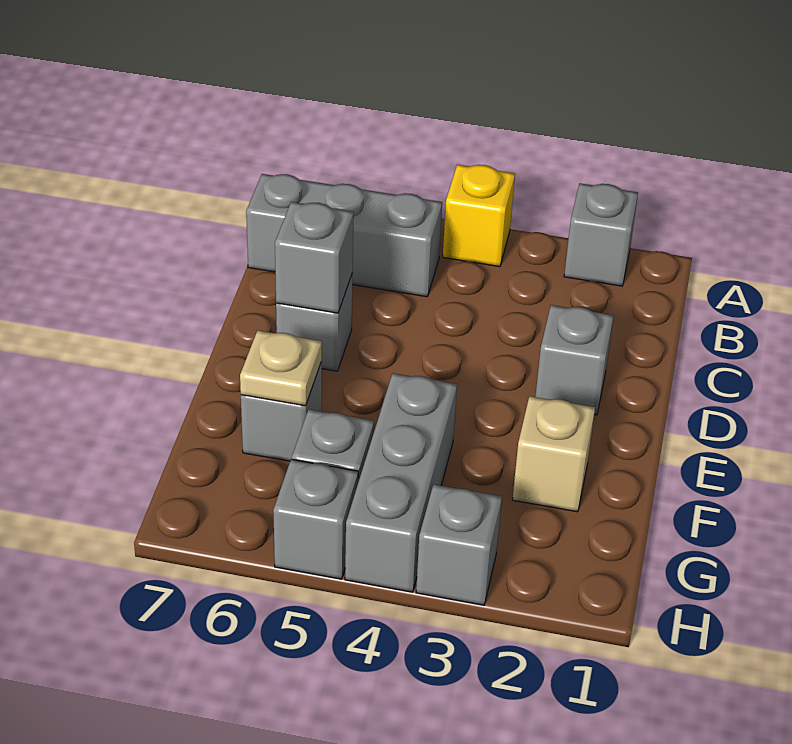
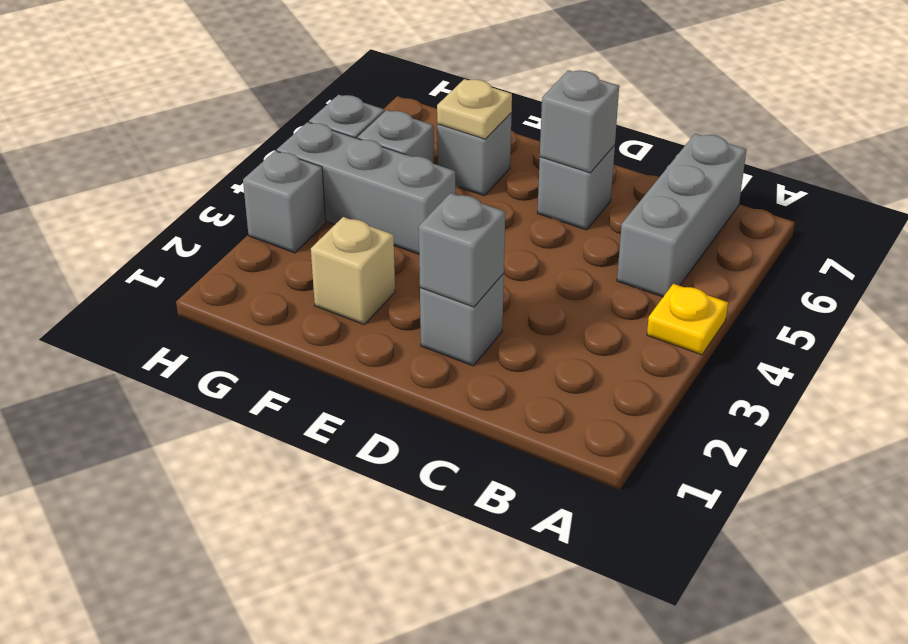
grey brick A2 level 1 -> grey brick D2 level 2
yellow brick A4 level 1 -> yellow plate A4 level 1

